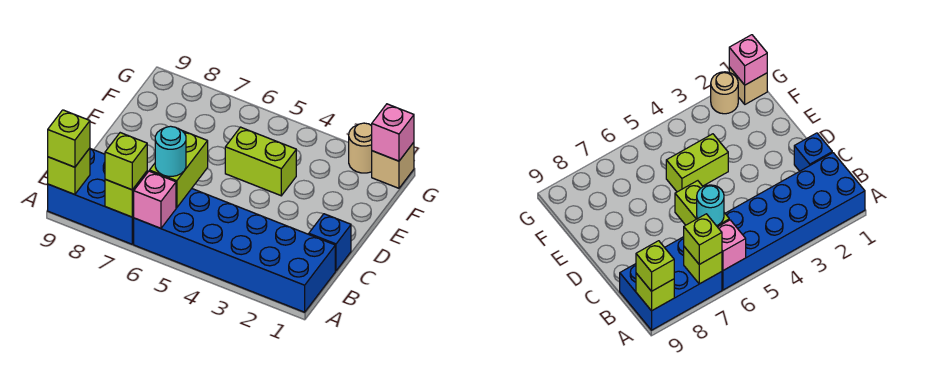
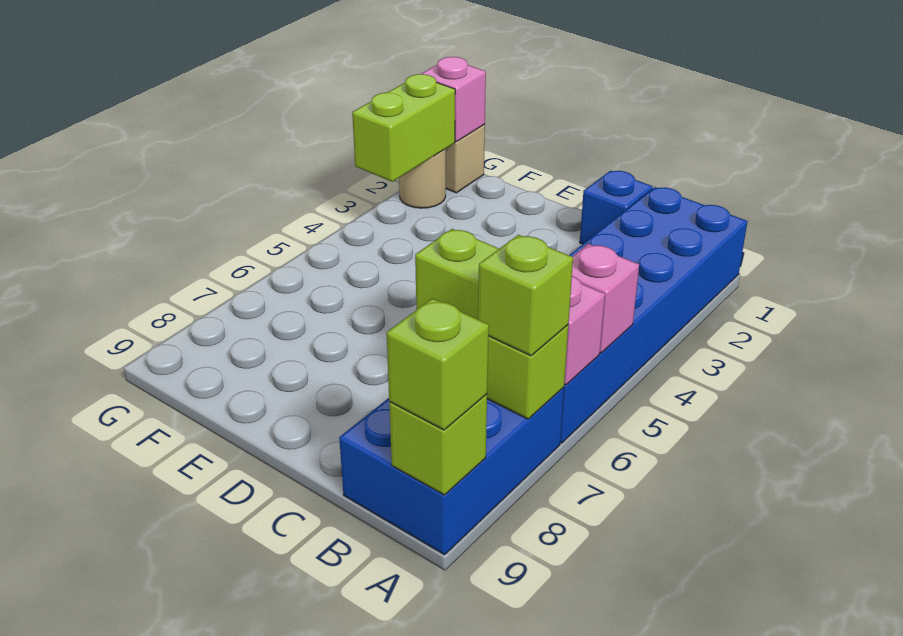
none -> pink brick A5 level 2
cyan round brick B6 level 3 -> none
lime brick E4:E5 level 1 -> lime brick G2:G3 level 2

